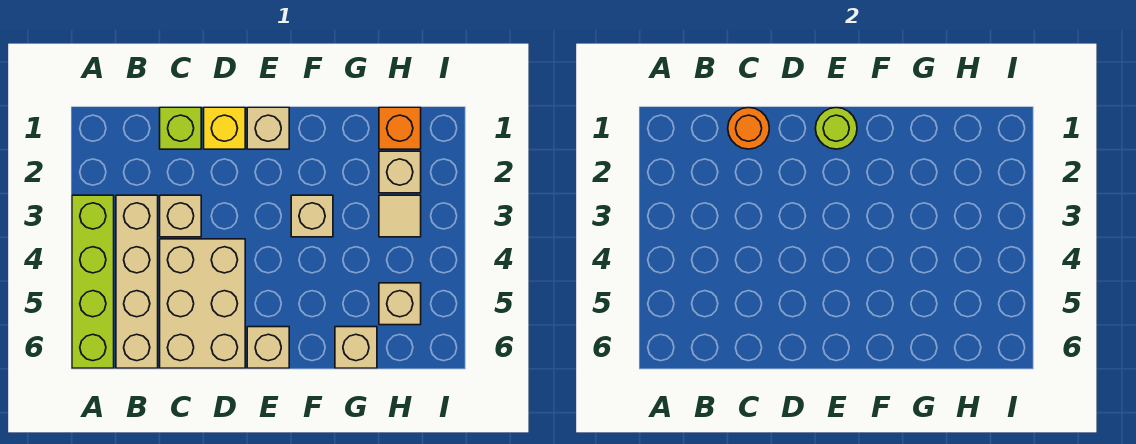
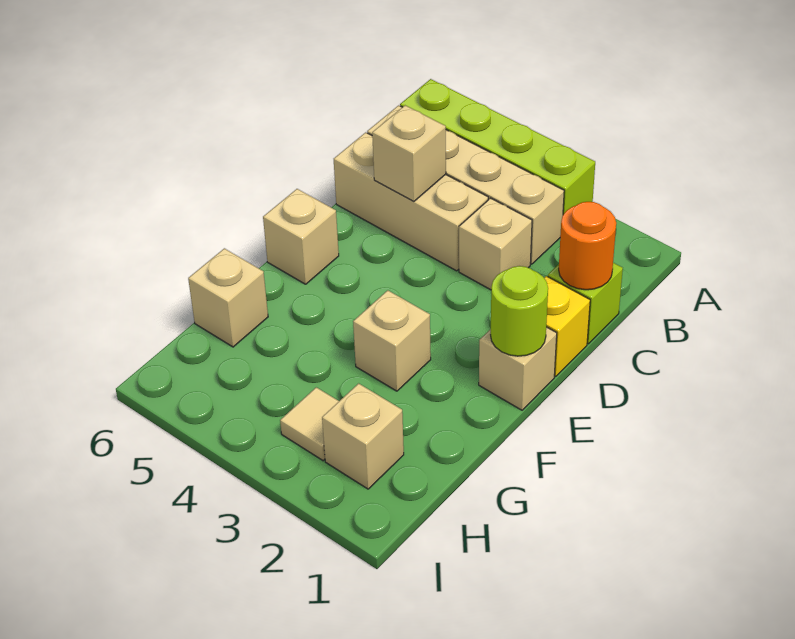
tan brick C4:D6 level 1 -> tan brick C4:C6 level 1
orange brick H1 level 1 -> none
tan brick H5 level 1 -> tan brick C5 level 2

